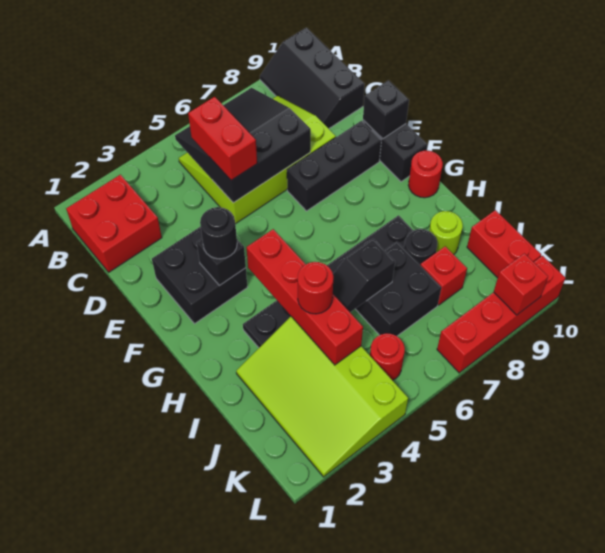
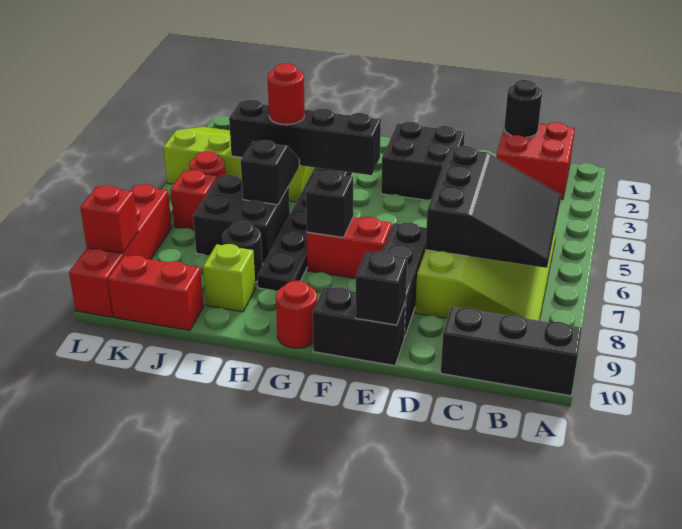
red brick C5:D5 level 3 -> red brick F7:G7 level 1
black brick F3 level 2 -> black brick G7 level 2
black round brick F3 level 3 -> black round brick C1 level 2
red brick G4:J4 level 2 -> black brick G4:J4 level 2
lime round brick I9 level 1 -> lime brick I9 level 1
red brick J8 level 1 -> red brick K6 level 1

